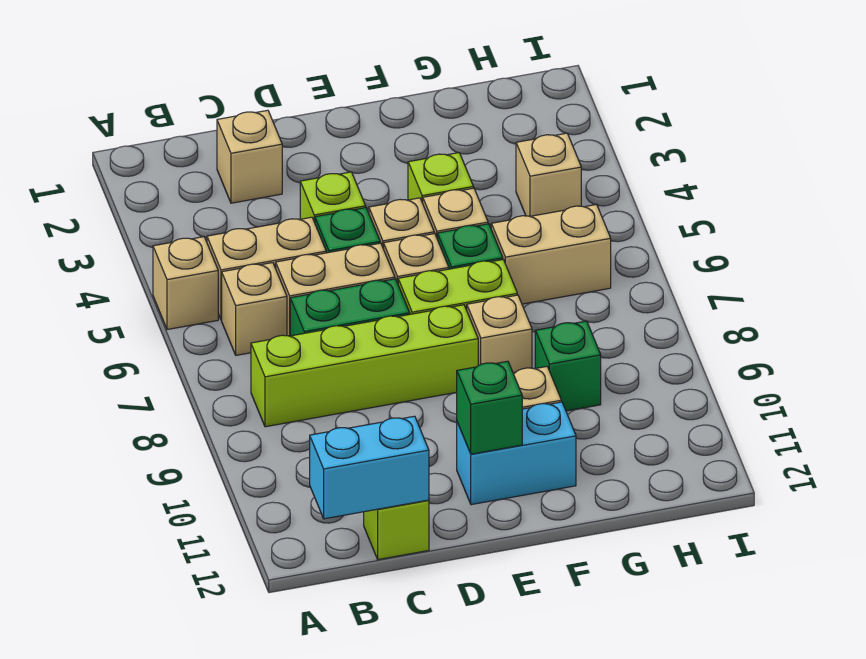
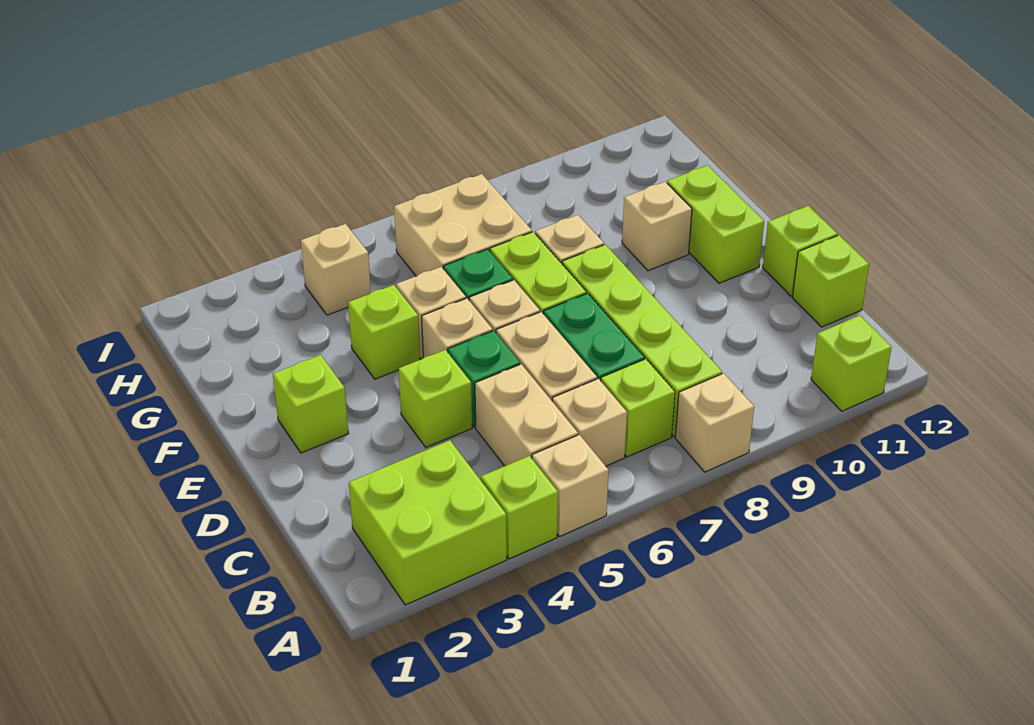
none -> lime brick A2:B3 level 1
none -> lime brick A4 level 1
none -> lime brick A11 level 1
none -> lime brick B7 level 1
cyan brick B12:C12 level 2 -> none
tan brick C2 level 1 -> tan brick A8 level 1
none -> lime brick D12 level 1
none -> lime brick E2 level 1
cyan brick E11:F11 level 1 -> lime brick E11:F11 level 1
green brick E11 level 2 -> none
tan brick G6:H6 level 1 -> tan brick G6:H7 level 1
green brick G9 level 1 -> none

